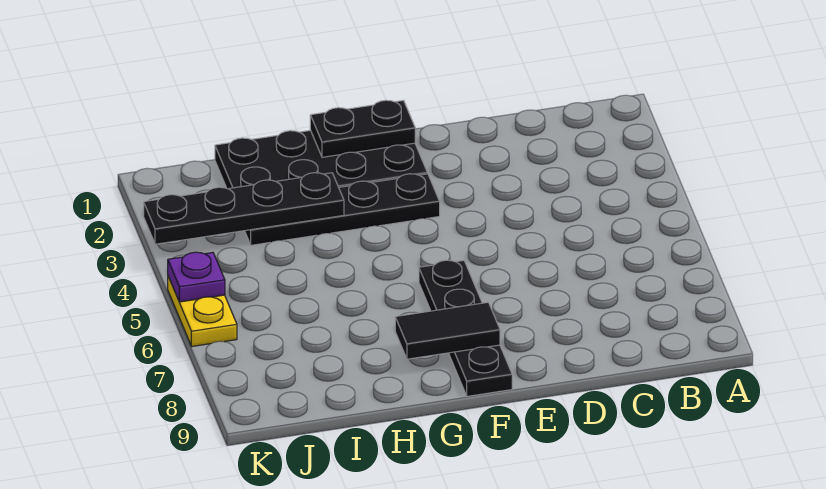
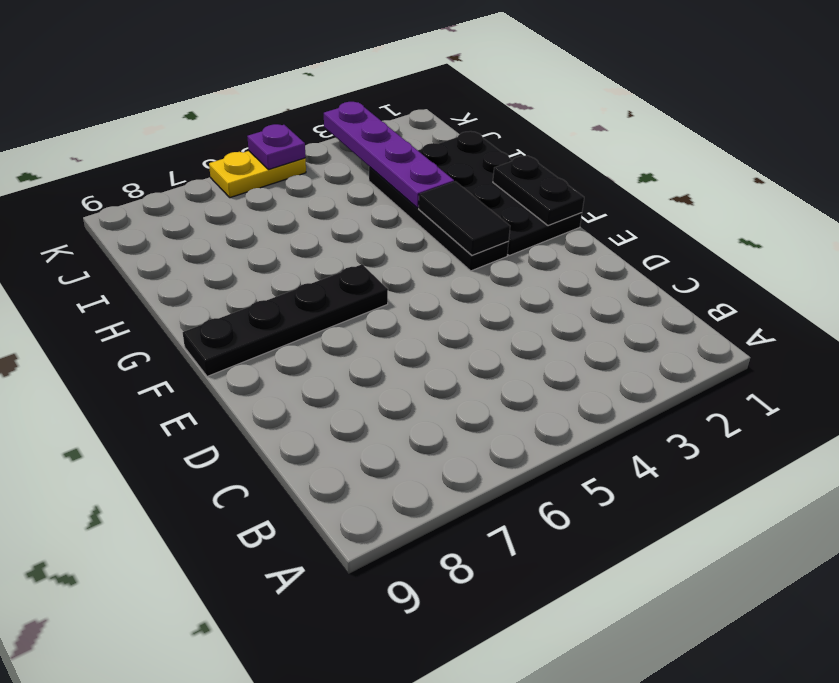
black tile F8:G8 level 2 -> black tile F3:G3 level 2
black plate H3:K3 level 2 -> purple plate H3:K3 level 2

